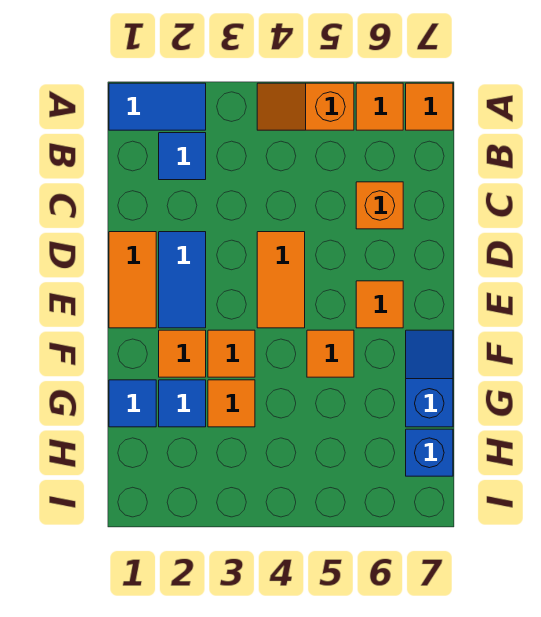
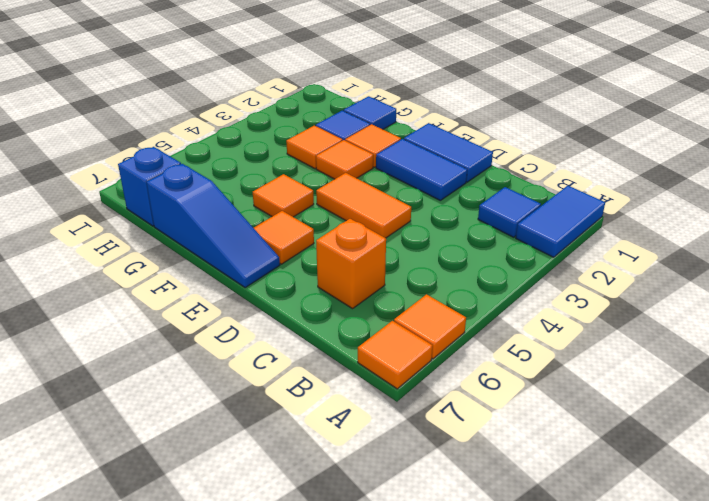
orange slope A4:A5 level 1 top 5 -> none
orange tile D1:E1 level 1 -> blue tile D1:E1 level 1
blue slope F7:G7 level 1 top G -> blue slope E7:G7 level 1 top G

